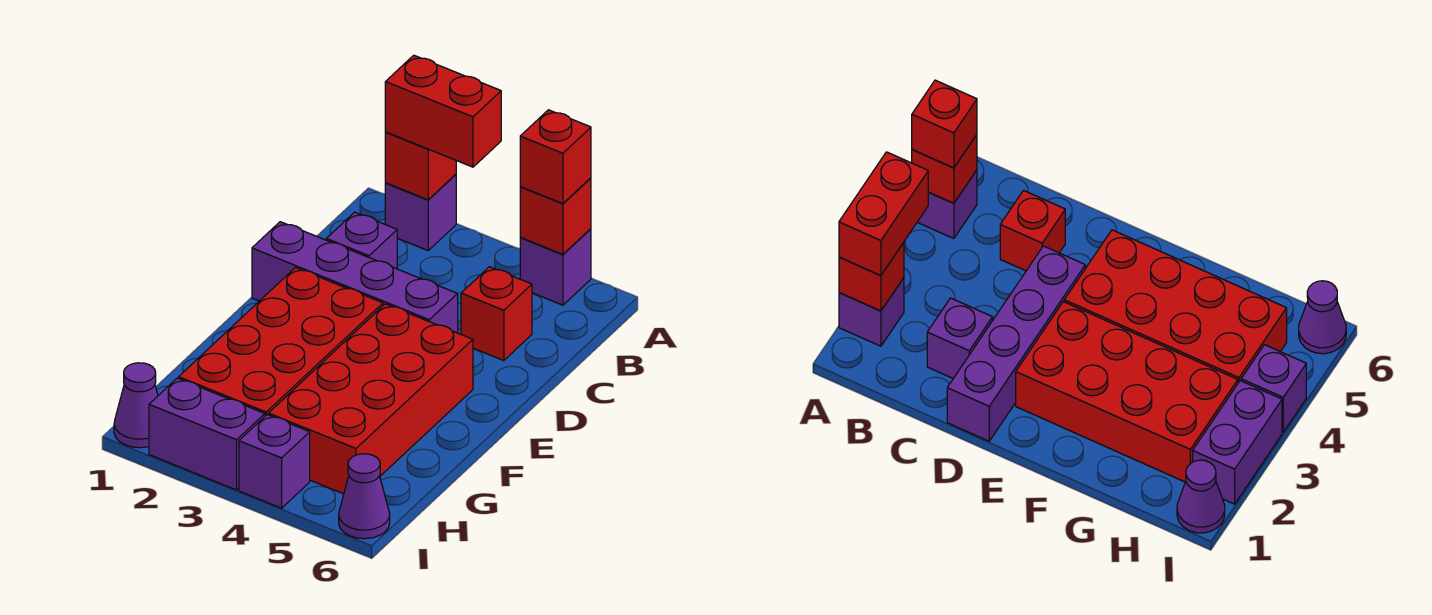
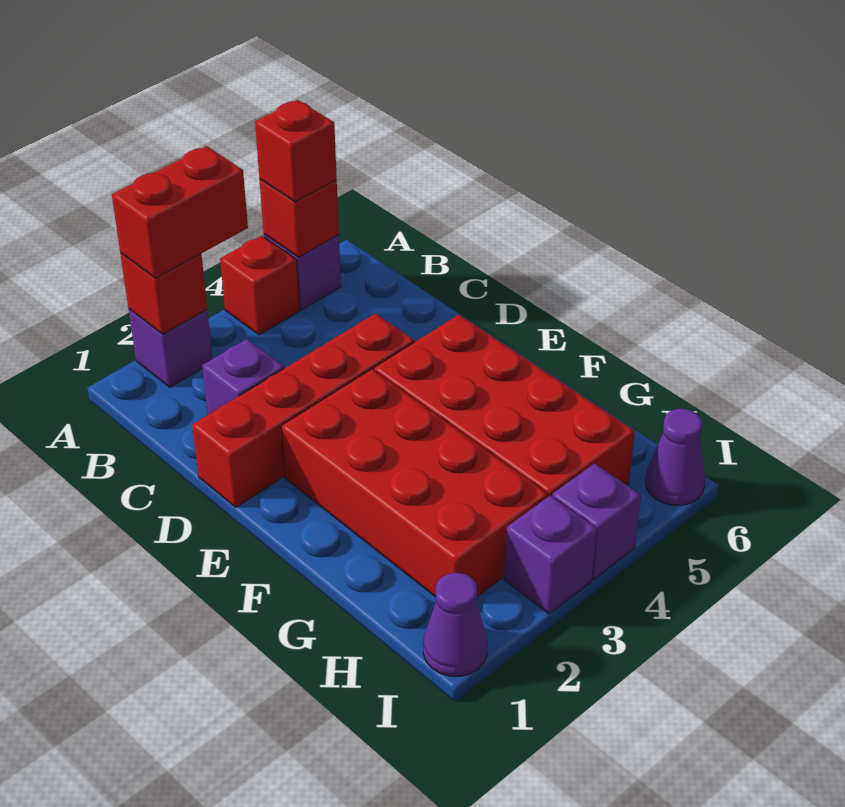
red brick C5 level 1 -> red brick A4 level 1
purple brick D1:D4 level 1 -> red brick D1:D4 level 1
purple brick I2:I3 level 1 -> purple brick I3 level 1

